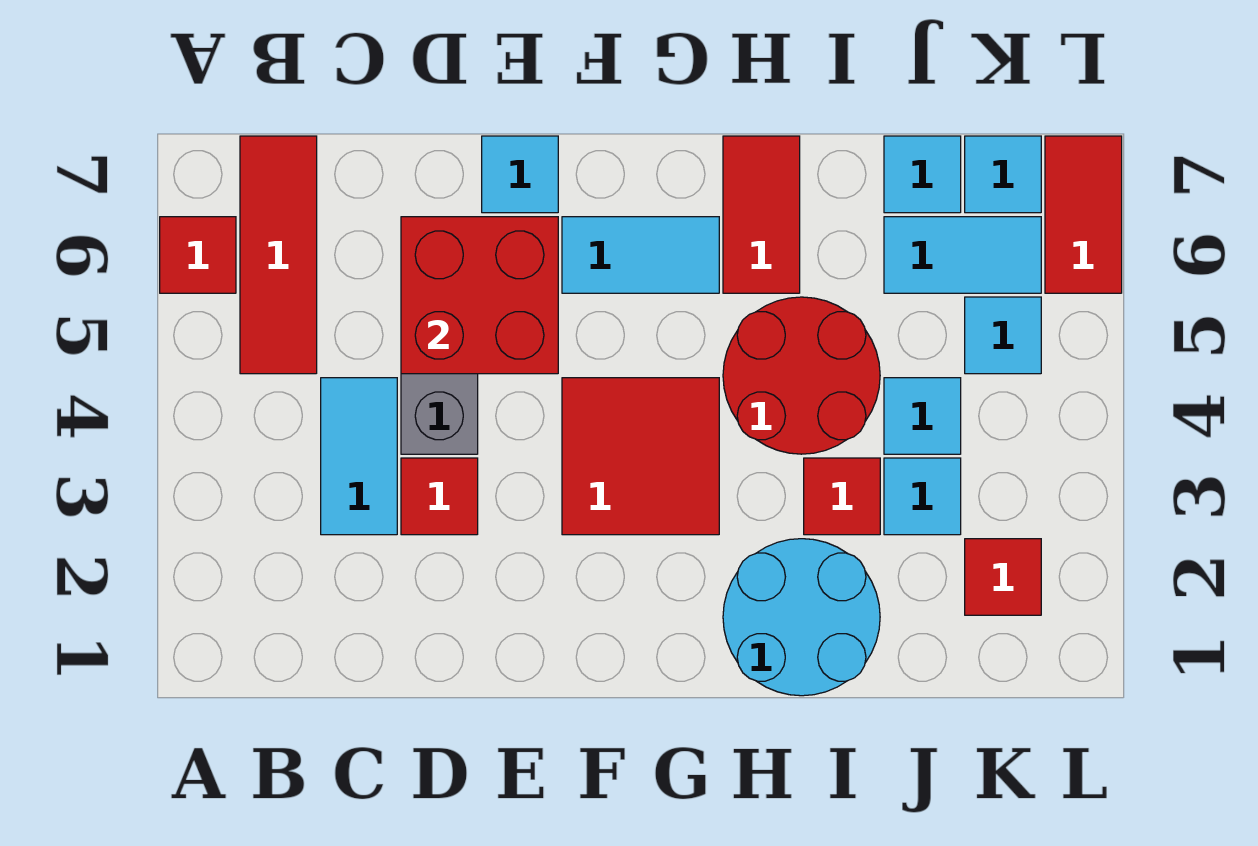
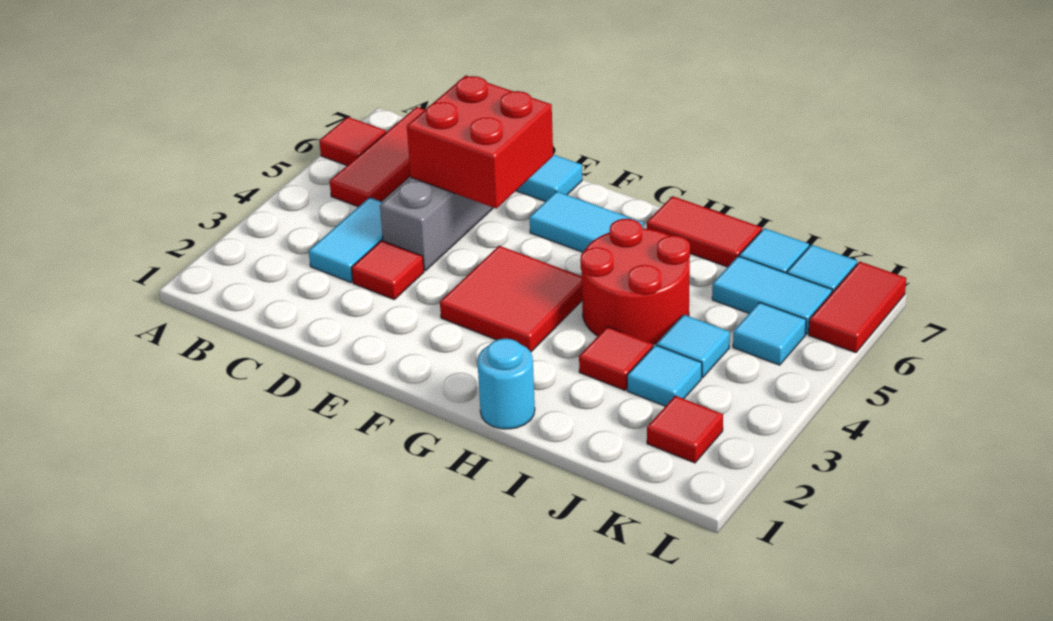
cyan round brick H1:I2 level 1 -> cyan round brick H1 level 1
red tile H6:H7 level 1 -> red tile H7:I7 level 1

